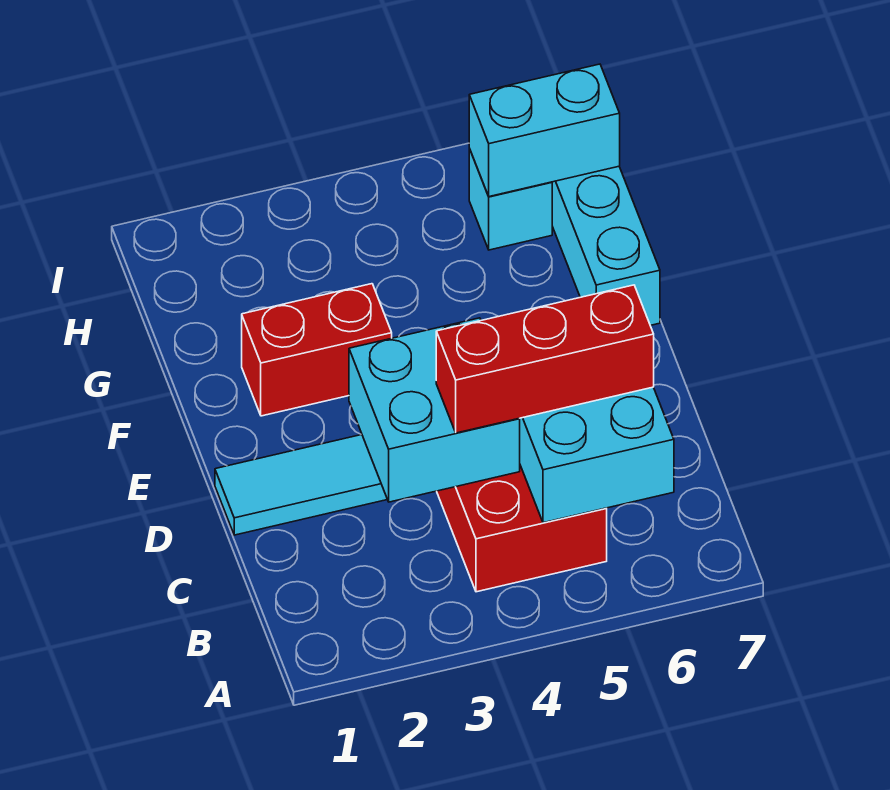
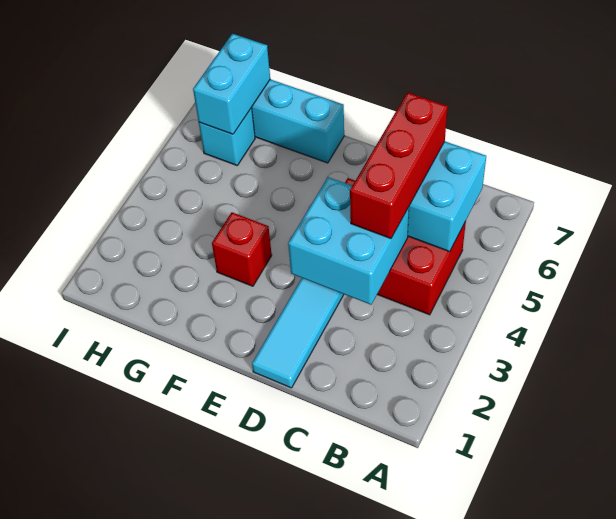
red brick F2:F3 level 1 -> red brick F3 level 1

